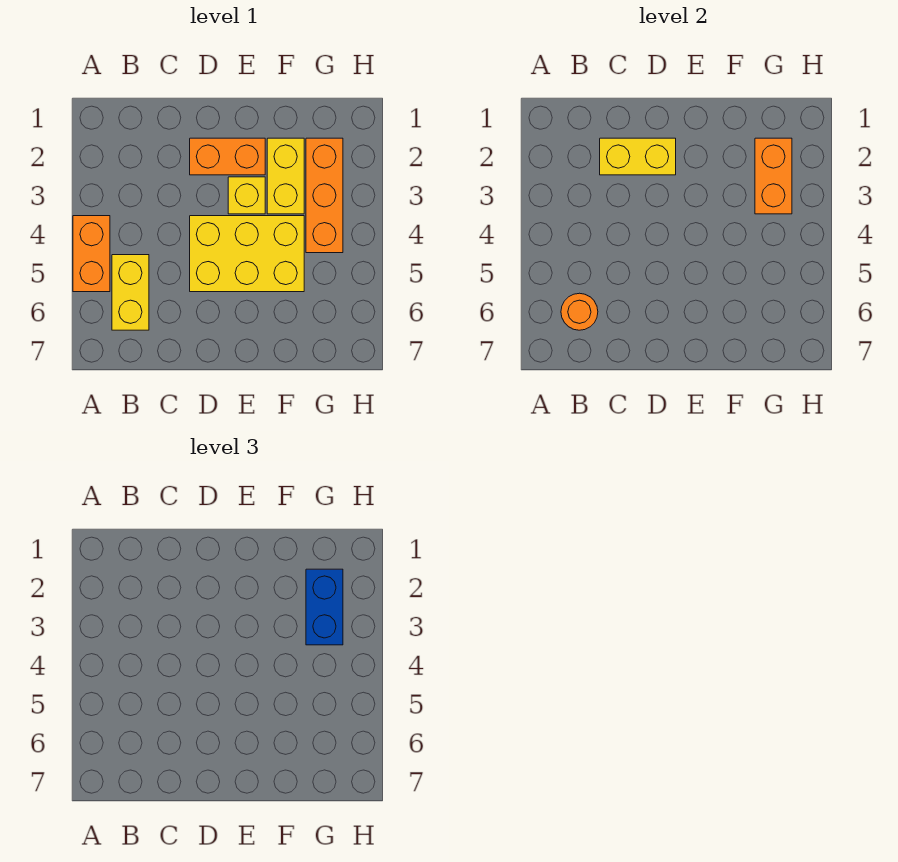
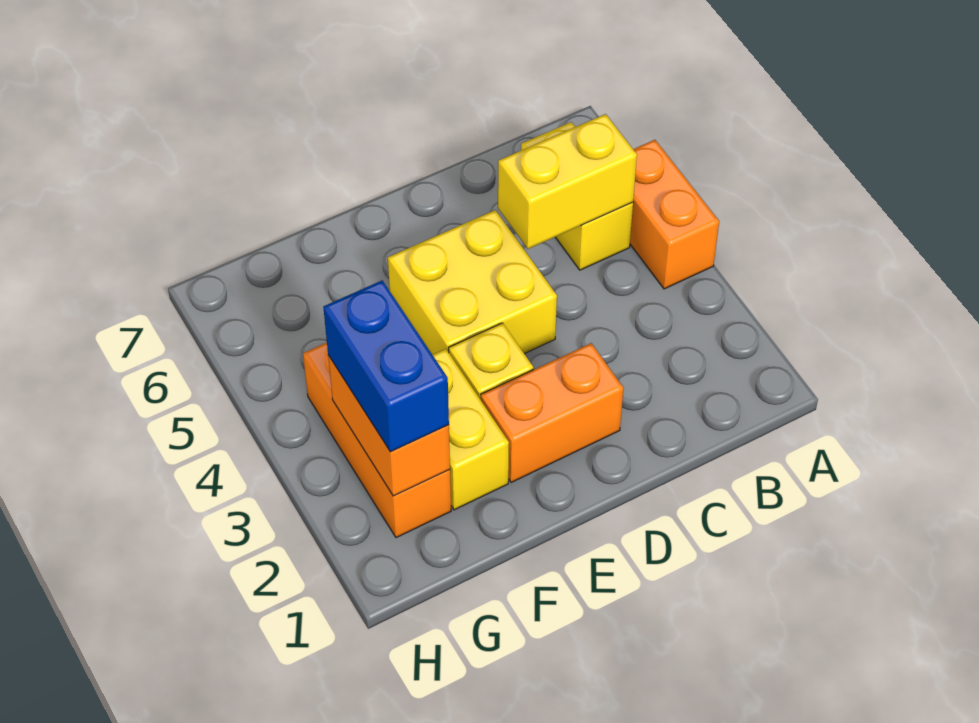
orange round brick B6 level 2 -> none
yellow brick C2:D2 level 2 -> yellow brick B5:C5 level 2
yellow brick D4:F5 level 1 -> yellow brick D4:E5 level 1

